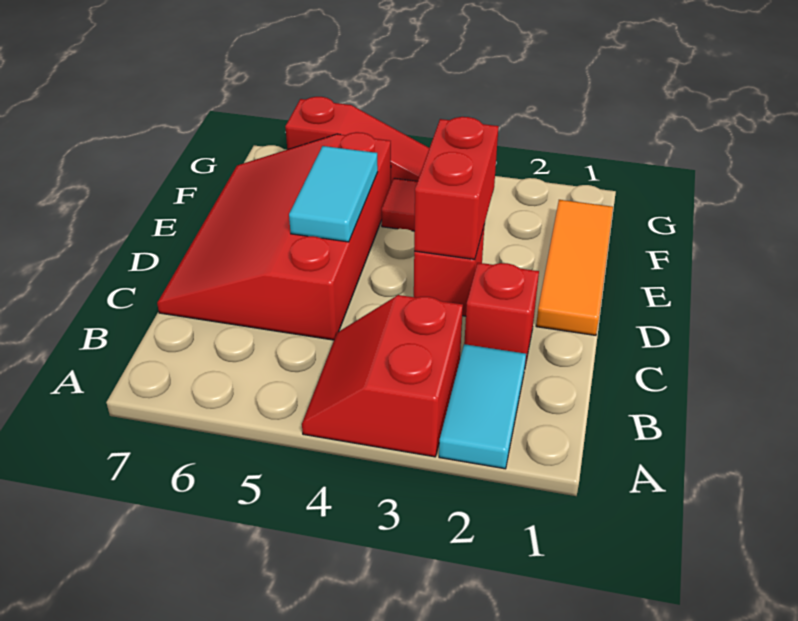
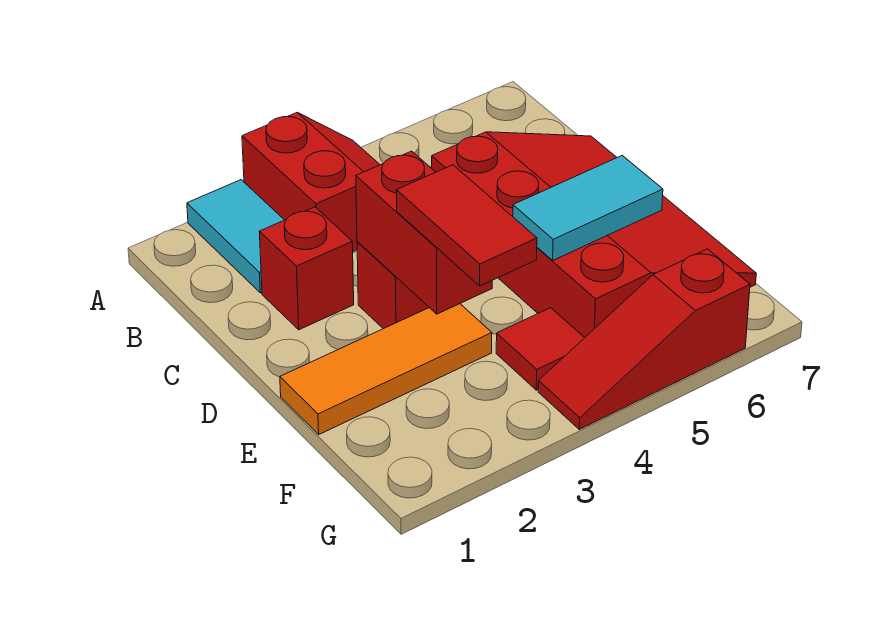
orange tile D1:F1 level 1 -> orange tile E1:E3 level 1
cyan tile D5:E5 level 2 -> cyan tile E5:E6 level 2
none -> red tile E3:F3 level 3

